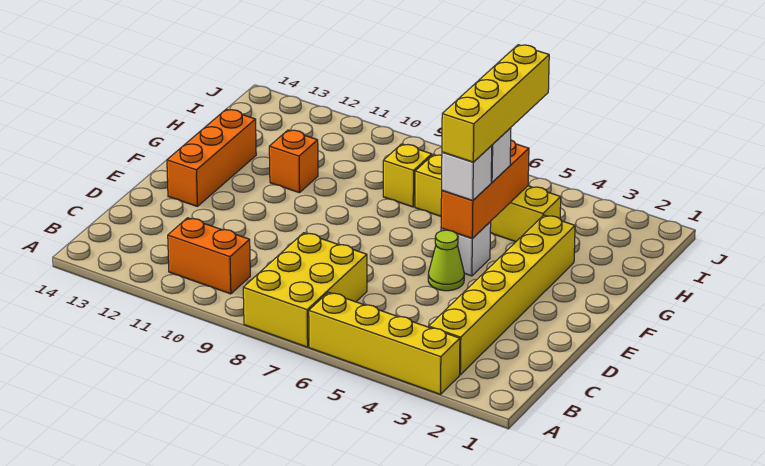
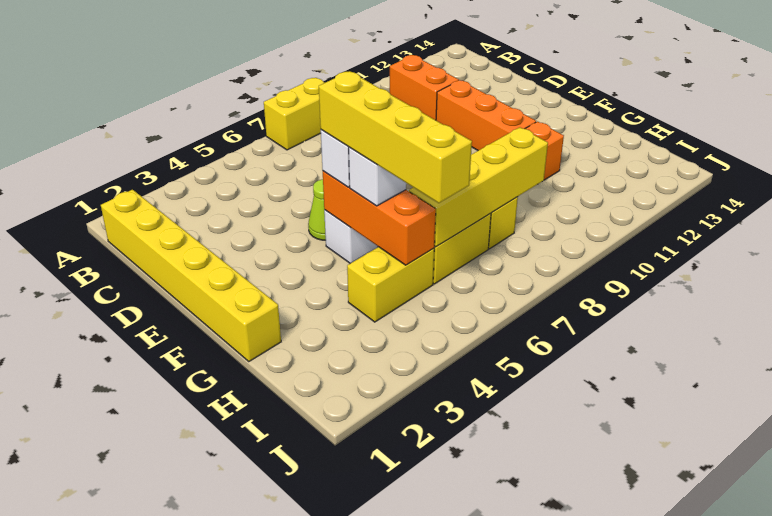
yellow brick A3:A6 level 1 -> yellow brick H6:H9 level 2
yellow brick A7:C8 level 1 -> yellow brick A7:A8 level 1
yellow brick B3:G3 level 1 -> yellow brick B1:G1 level 1
orange brick B10:B11 level 1 -> orange brick B11:C11 level 1
orange brick E13:G13 level 1 -> orange brick D11:F11 level 1

